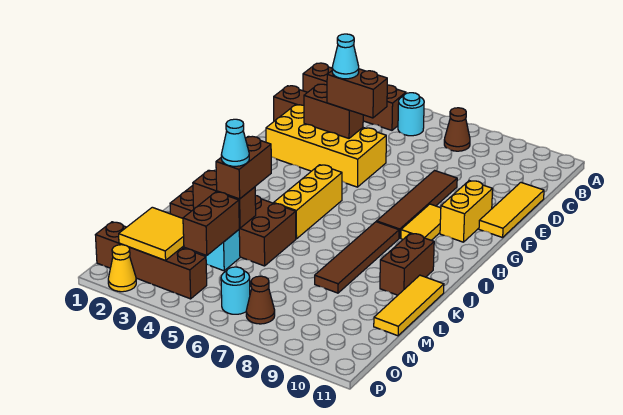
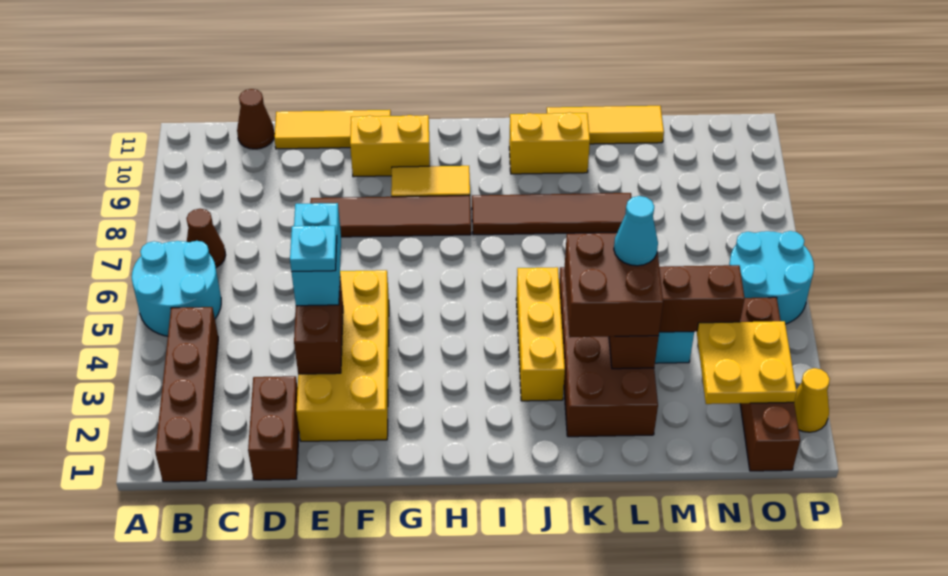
cyan round brick B5 level 1 -> cyan round brick A5:B6 level 1
brown brick E4:E5 level 3 -> cyan brick E4:E5 level 3
cyan cone E4 level 4 -> cyan plate E4 level 4
yellow brick H5:J5 level 1 -> yellow brick J3:J5 level 1
brown brick J10:K10 level 1 -> yellow brick J10:K10 level 1
brown brick K4:L4 level 3 -> brown brick K3:L4 level 3
yellow tile N2:O3 level 2 -> yellow plate N2:O3 level 2
cyan round brick O6 level 1 -> cyan round brick O5:P6 level 1
brown cone O7 level 1 -> brown cone C11 level 1

